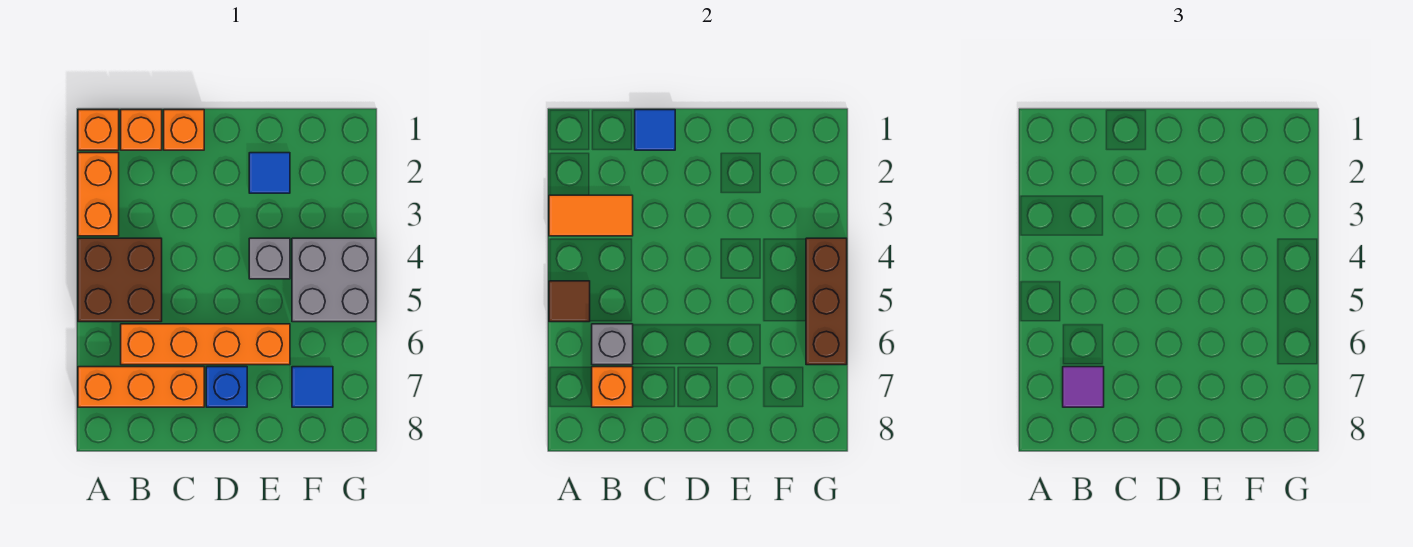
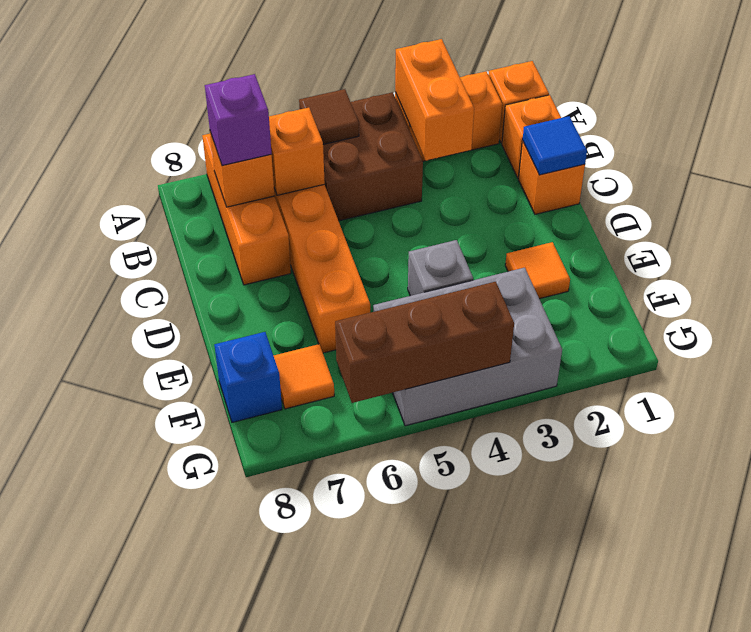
orange tile A3:B3 level 2 -> orange brick A3:B3 level 2
grey brick B6 level 2 -> orange brick B6 level 2
purple tile B7 level 3 -> purple brick B7 level 3
blue brick D7 level 1 -> blue brick F8 level 1
blue tile E2 level 1 -> orange tile E2 level 1
grey brick F4:G5 level 1 -> grey brick F3:G5 level 1
blue tile F7 level 1 -> orange tile F7 level 1

